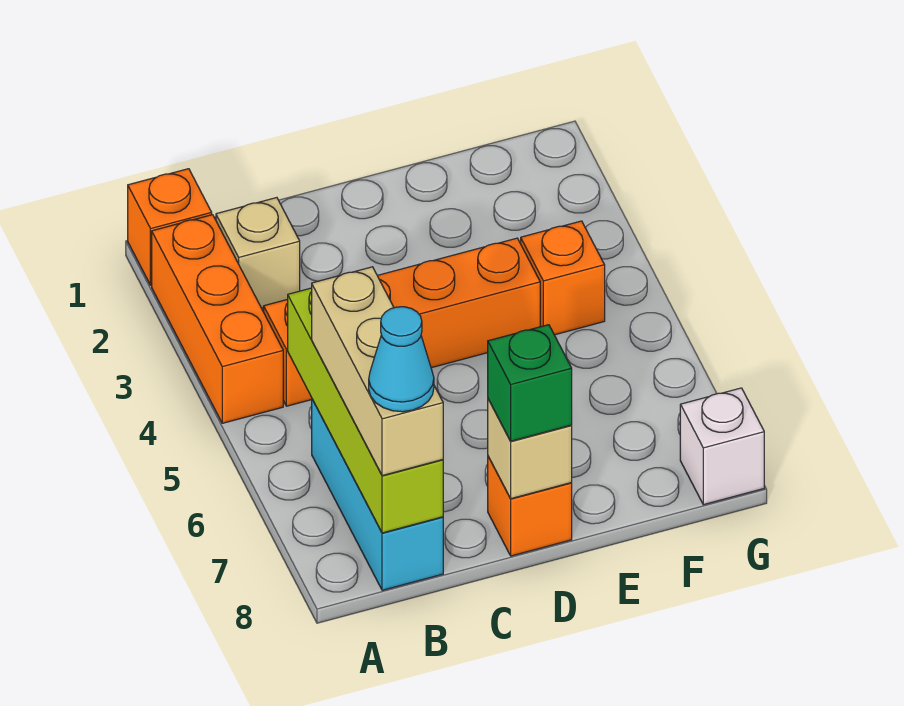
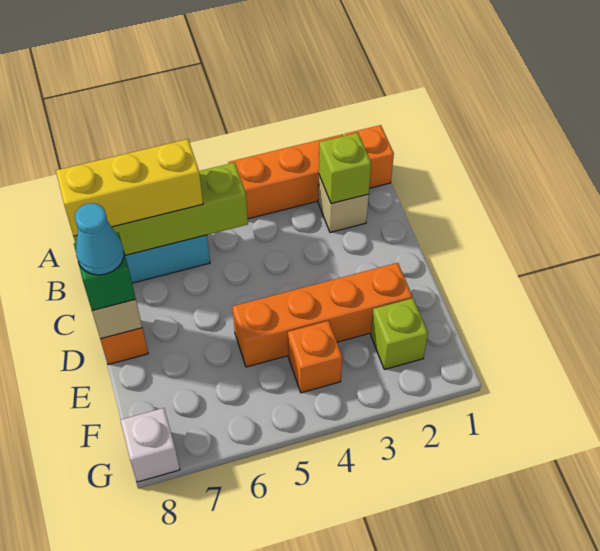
none -> lime brick B2 level 2
orange brick B4:E4 level 1 -> orange brick E2:E5 level 1
tan brick B6:B8 level 3 -> yellow brick B6:B8 level 3
cyan cone B8 level 4 -> cyan cone D8 level 4
none -> lime brick F2 level 1

